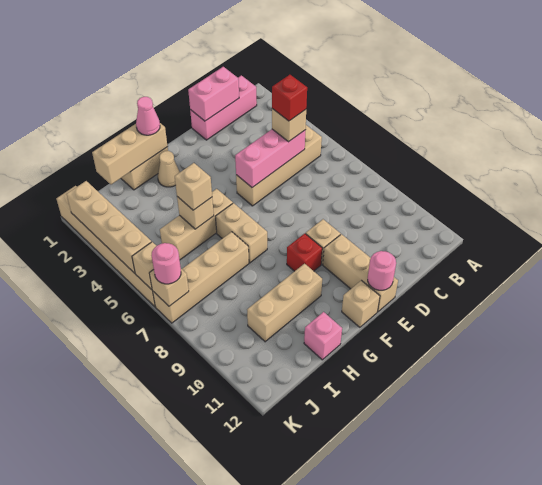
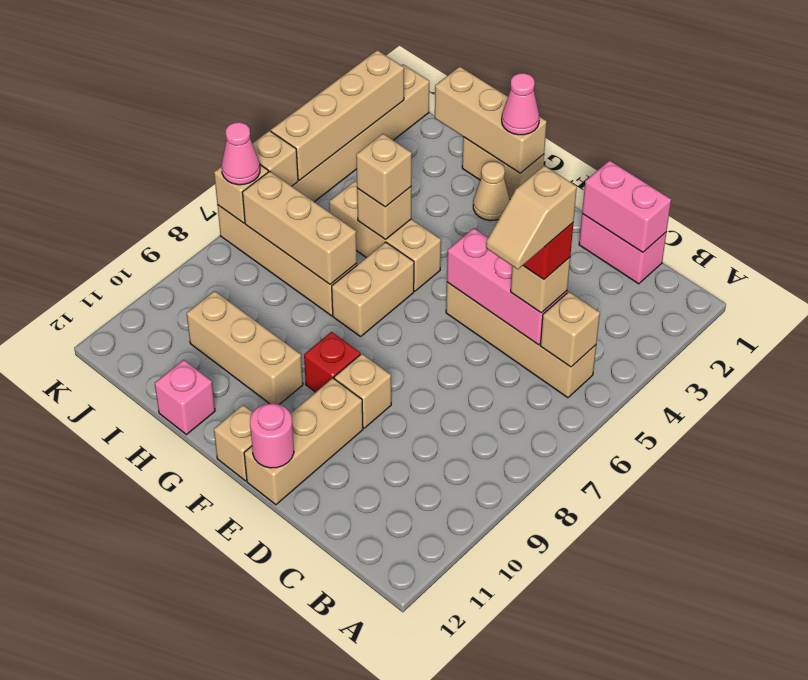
pink brick B1:D1 level 1 -> pink brick C1:D1 level 1
none -> tan brick B5 level 2
none -> tan slope C5:C6 level 5 top 5
none -> tan brick H7:J7 level 2
pink round brick K7 level 3 -> pink cone K7 level 3

